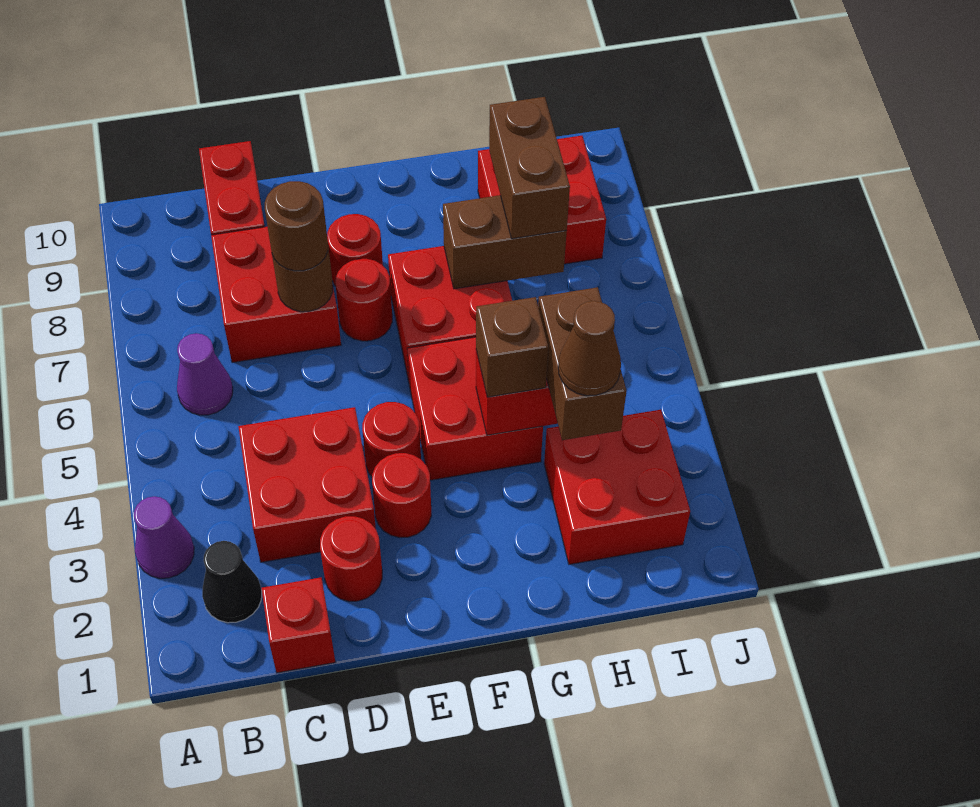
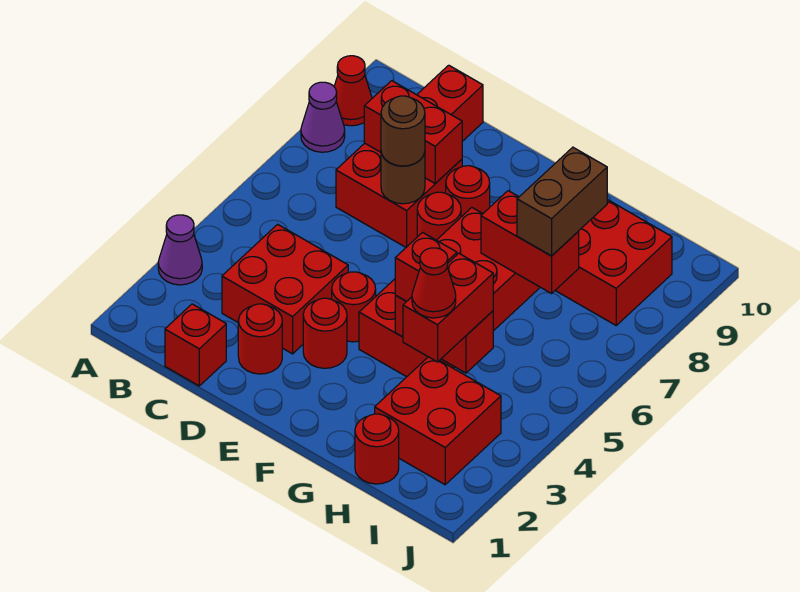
none -> red cone A9 level 1
black cone B2 level 1 -> none
purple cone B6 level 1 -> purple cone A8 level 1
none -> red brick C8:D8 level 2
brown brick G4 level 3 -> red brick G4 level 3
brown brick G7:H7 level 2 -> red brick G7:H7 level 2
none -> red round brick H1 level 1
brown brick H3:H4 level 3 -> red brick H3:H4 level 3
brown cone H3 level 4 -> red cone H3 level 4

